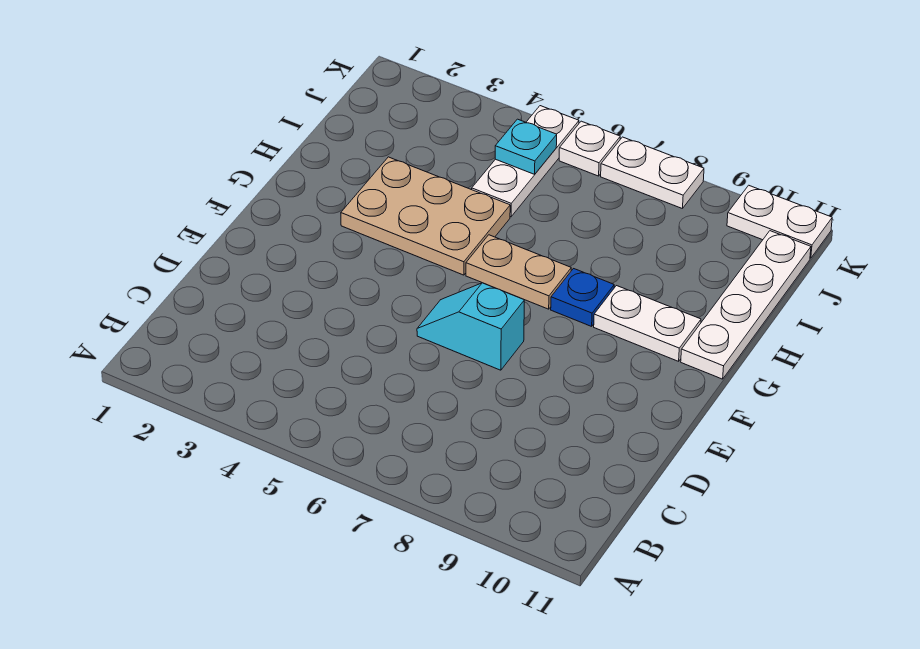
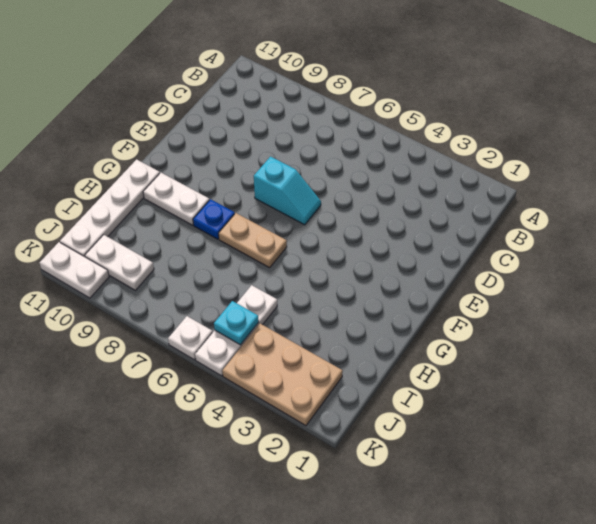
tan plate G3:H5 level 1 -> tan plate J2:K4 level 1
white plate K7:K8 level 1 -> white plate J9:J10 level 1

